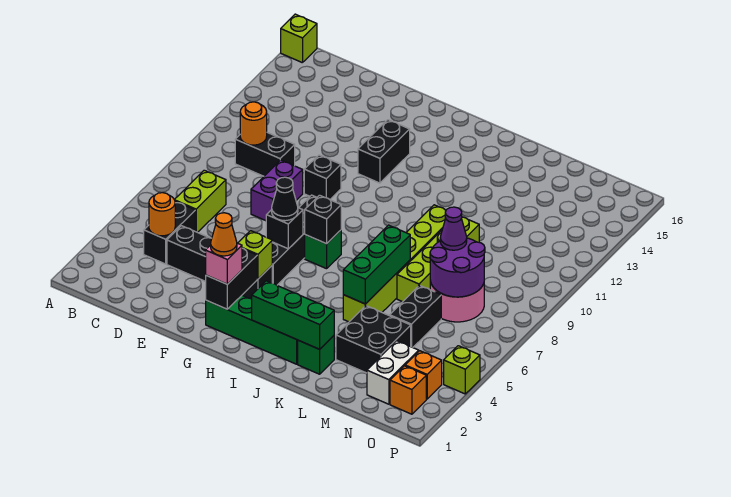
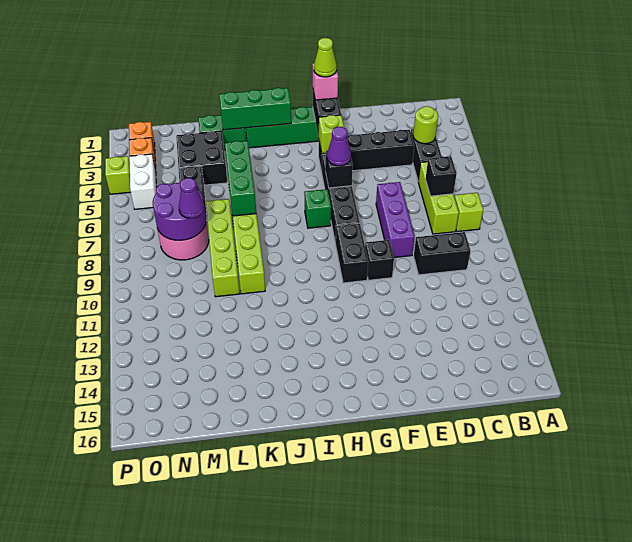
lime brick A16 level 1 -> lime brick B8 level 1
orange round brick C4 level 2 -> lime round brick C4 level 2
lime brick C6:C7 level 1 -> lime brick C6:C8 level 1
orange round brick C10 level 2 -> none
purple brick E8:E9 level 1 -> purple brick E7:E9 level 1
orange cone G2 level 4 -> lime cone G2 level 4
black cone G6 level 3 -> purple cone G6 level 3
black brick G12:G13 level 1 -> black brick G9:G10 level 1
black brick H7 level 2 -> black brick C7 level 2
green brick K2 level 1 -> green brick K2:L2 level 1
white brick N2:N3 level 1 -> white brick O4:O5 level 1

